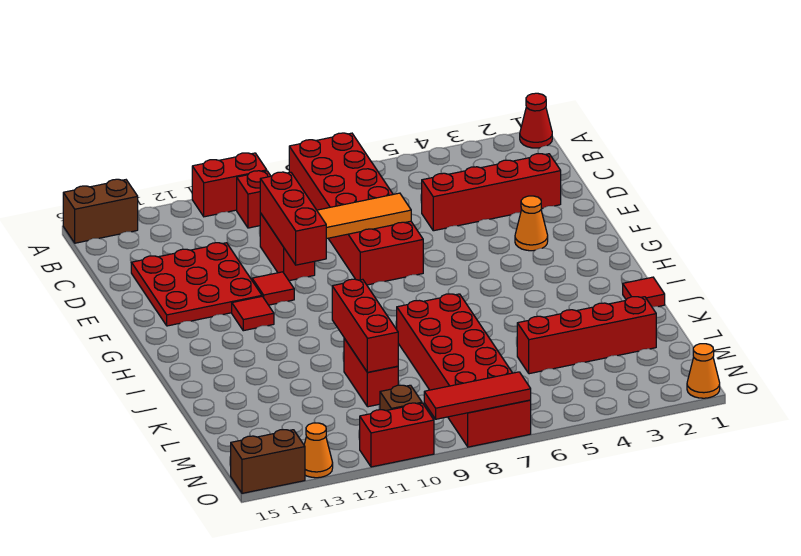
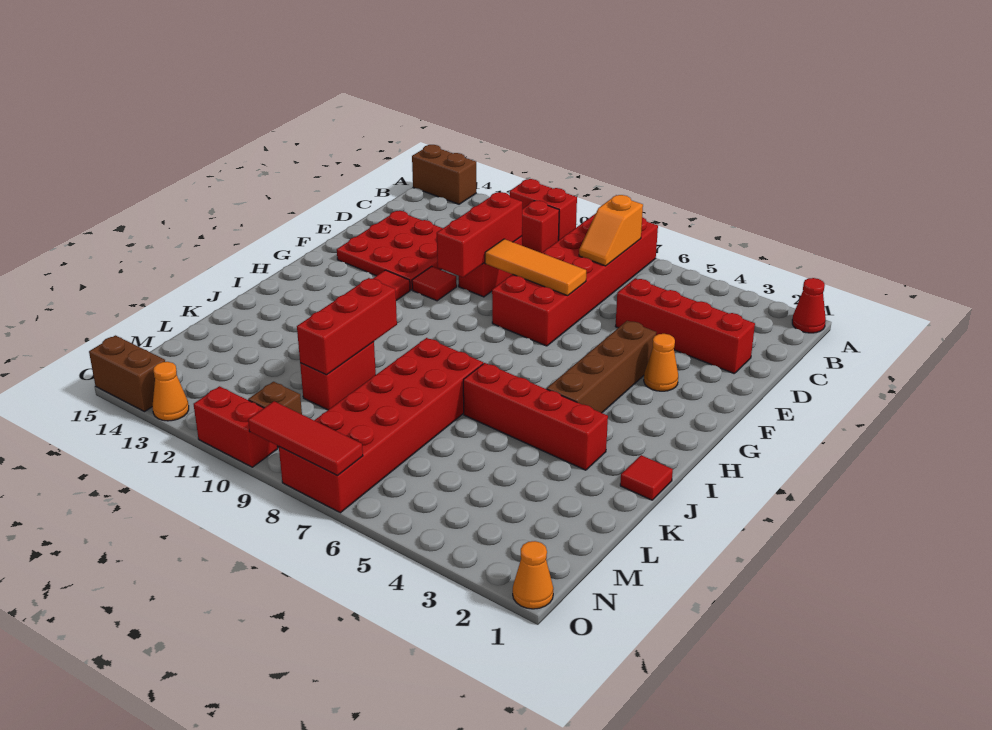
none -> orange slope B7:C7 level 2 top B
none -> brown brick F4:I4 level 1
red brick L2:L5 level 1 -> red brick J3:J6 level 1

